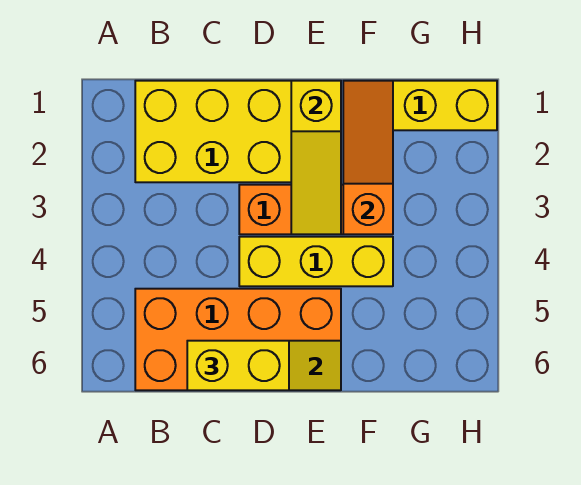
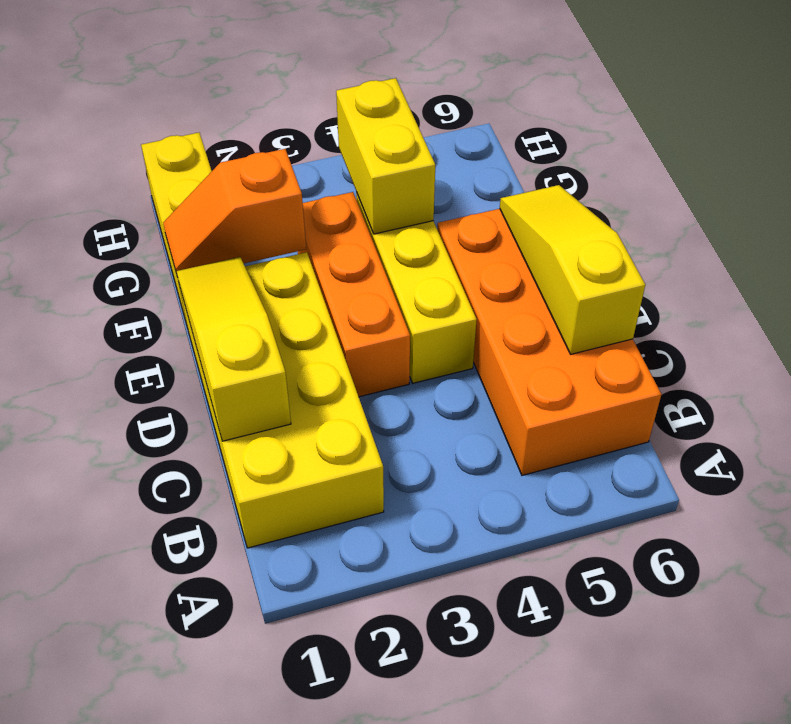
yellow brick C6:D6 level 3 -> yellow brick F4:G4 level 2
yellow slope E1:E3 level 2 top 1 -> yellow slope C1:E1 level 2 top C
orange slope F1:F3 level 2 top 3 -> orange slope F1:F2 level 2 top 2

